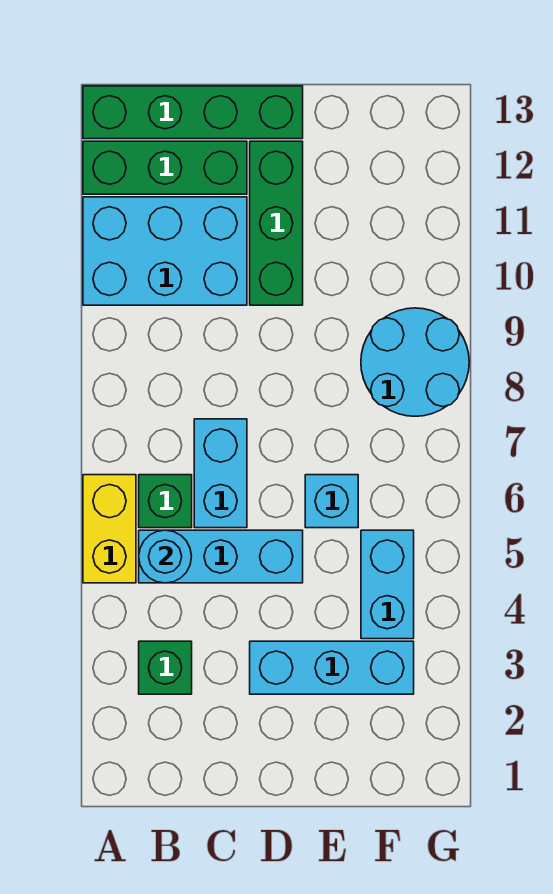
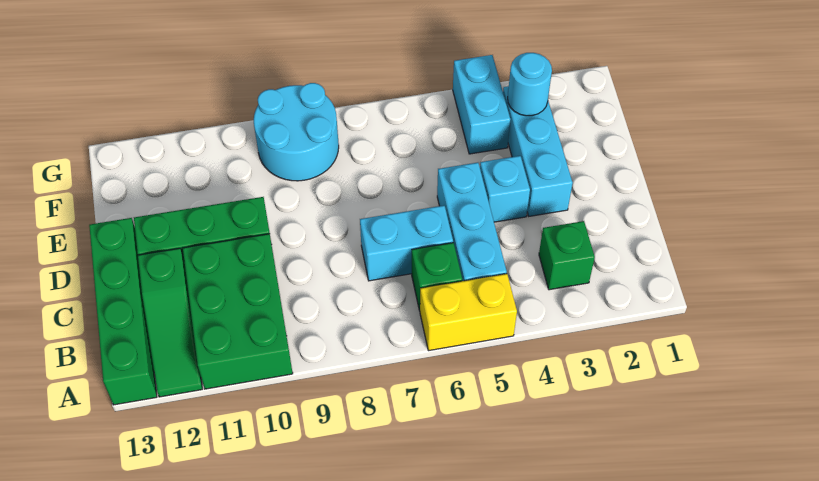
cyan brick A10:C11 level 1 -> green brick A10:C11 level 1
green brick A12:C12 level 1 -> green slope A12:C12 level 1 top C
cyan round brick B5 level 2 -> cyan round brick F3 level 2
cyan brick E6 level 1 -> cyan brick D4 level 1
cyan brick F4:F5 level 1 -> cyan brick F4:G4 level 1

